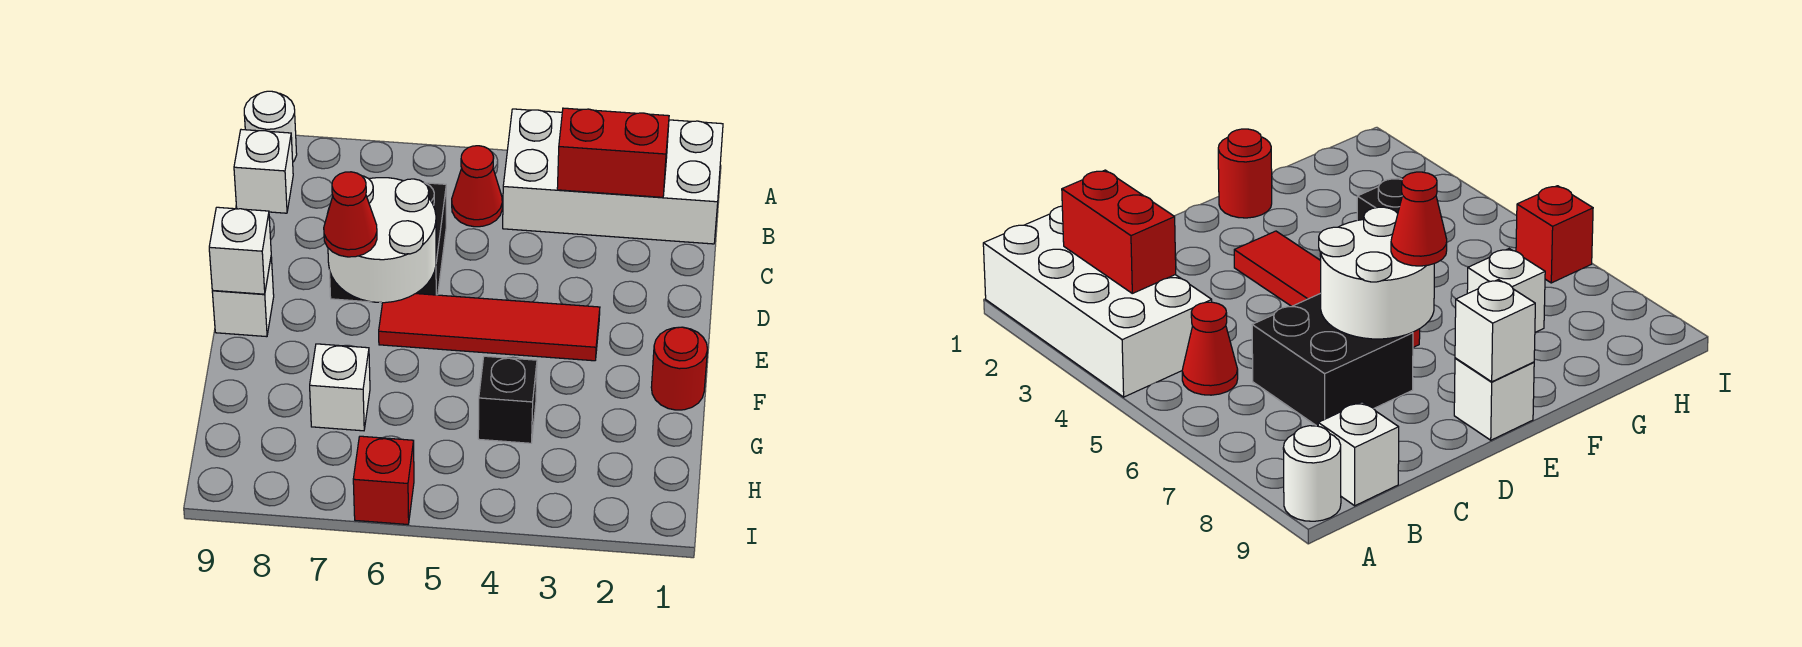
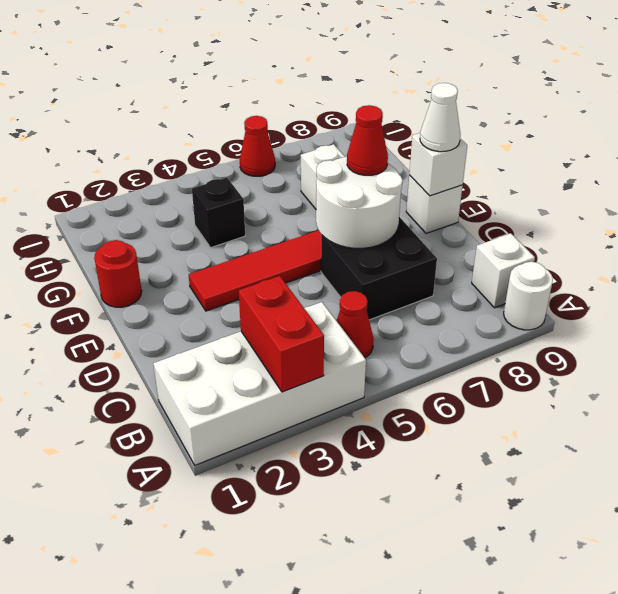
red brick B2:B3 level 2 -> red brick A3:B3 level 2
none -> white cone E9 level 3
red brick I6 level 1 -> red cone I6 level 1

